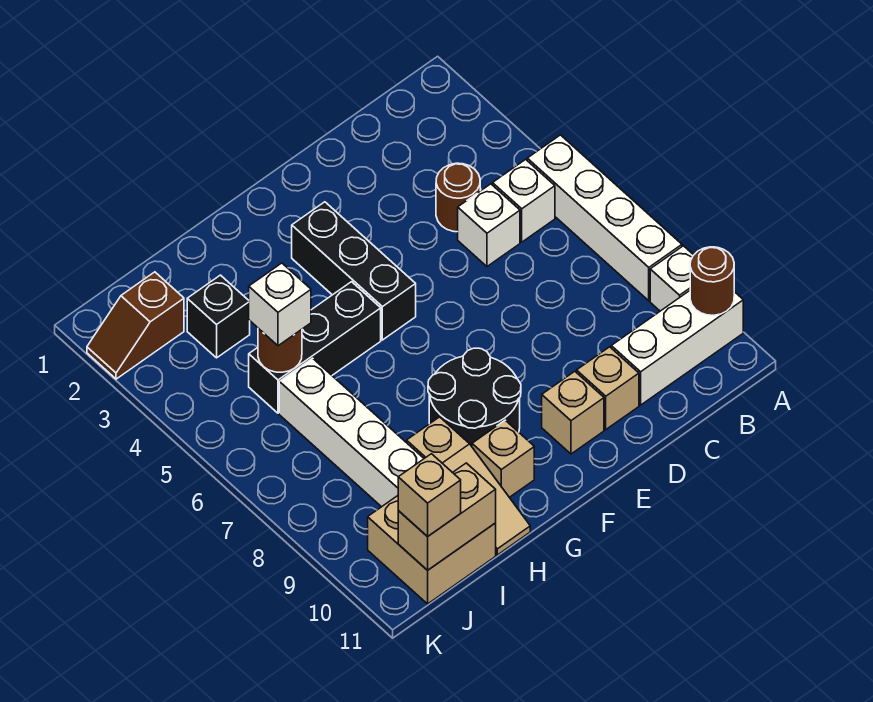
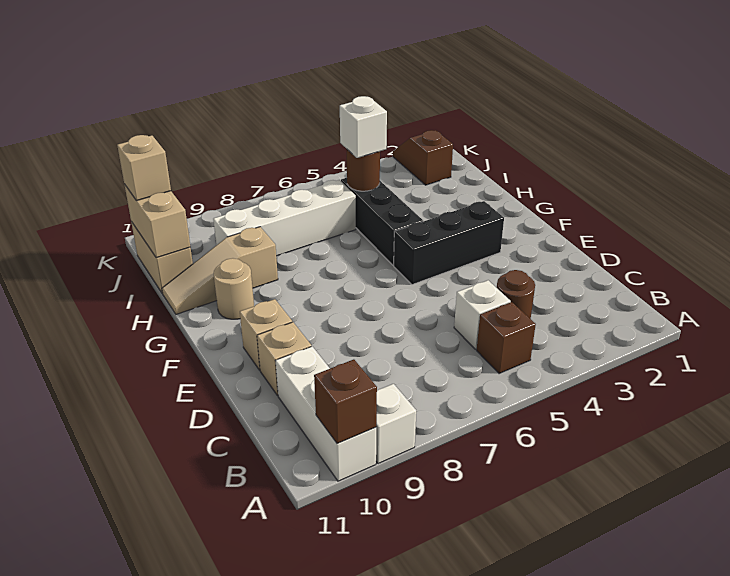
white brick A5:A8 level 1 -> none
brown round brick A10 level 2 -> brown brick A10 level 2
white brick B5 level 1 -> brown brick B5 level 1
black round brick F8:G9 level 1 -> none
tan brick G10 level 1 -> tan round brick G10 level 1
black brick I3 level 1 -> none
tan brick I10:J11 level 1 -> tan brick I11:J11 level 1

